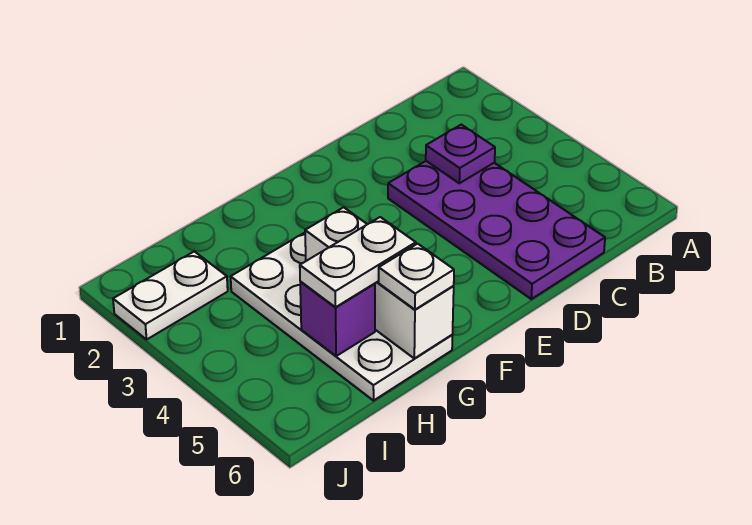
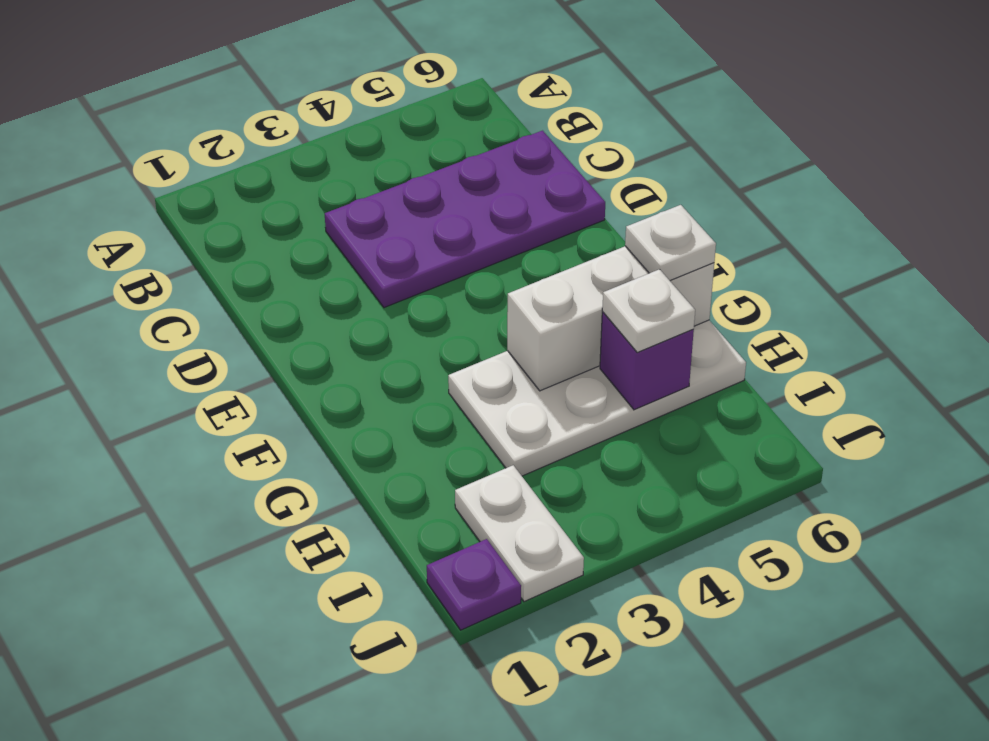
purple plate C3 level 2 -> purple plate J1 level 1
white plate G5:H5 level 3 -> white plate H5 level 3

